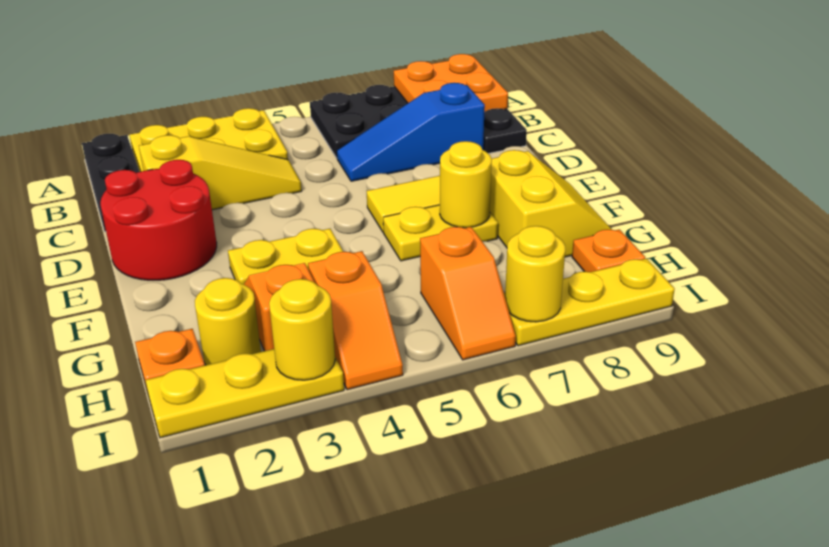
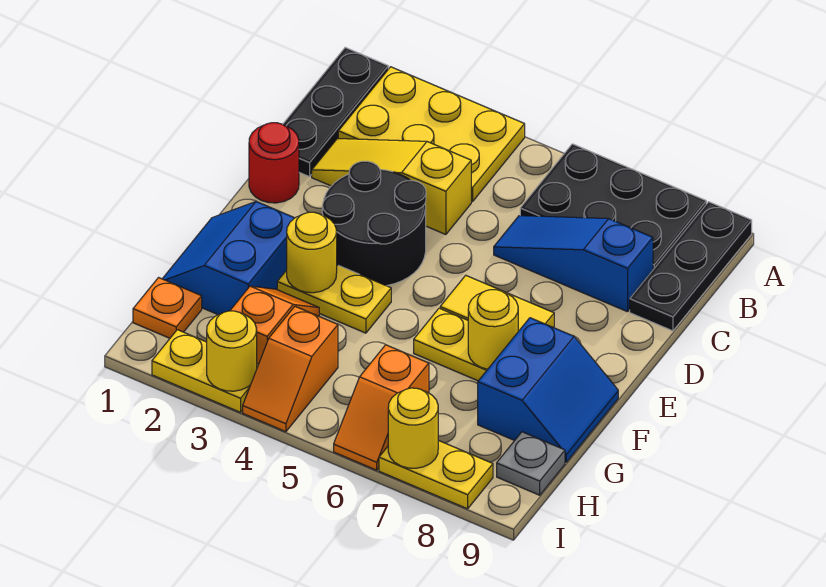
orange plate A8:B9 level 2 -> none
yellow slope C2:C4 level 1 top 2 -> yellow slope C2:C4 level 1 top 4
red round brick D1:E2 level 1 -> red round brick D1 level 1
none -> black round brick D3:E4 level 1
none -> blue slope F1:G2 level 1 top 2
yellow slope F8:G9 level 1 top 8 -> blue slope F8:G9 level 1 top 8
yellow round brick H2 level 1 -> yellow round brick F3 level 2
orange plate H9 level 1 -> grey plate H9 level 1
yellow plate I1:I3 level 1 -> yellow plate I2:I3 level 1
yellow plate I7:I9 level 1 -> yellow plate I7:I8 level 1

